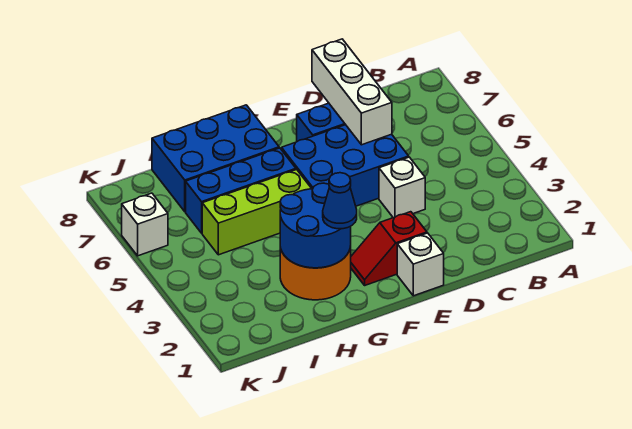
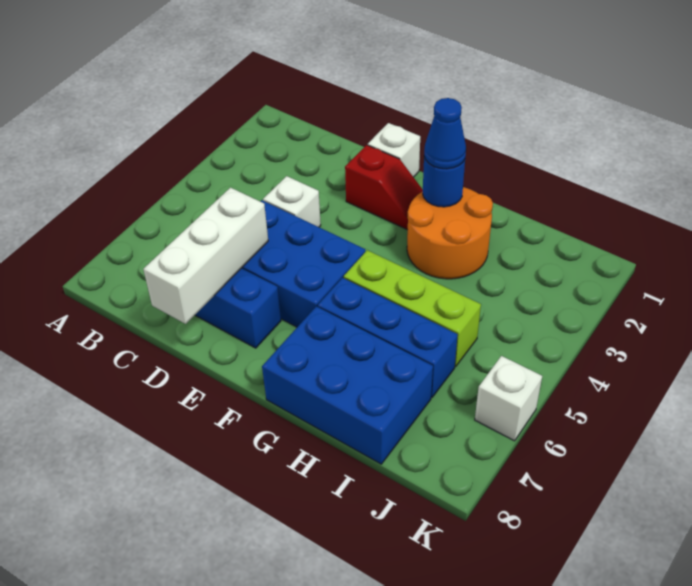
blue round brick G2:H3 level 2 -> blue round brick G2 level 2

